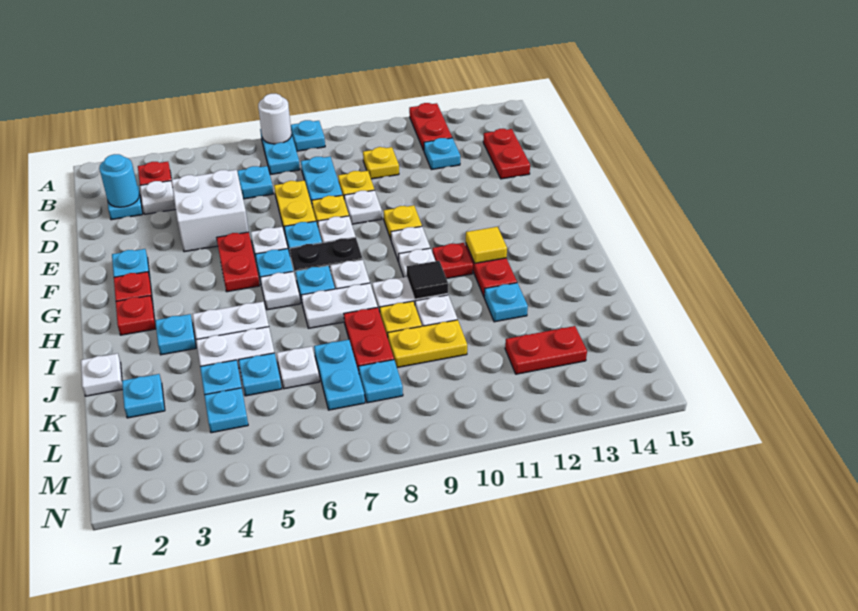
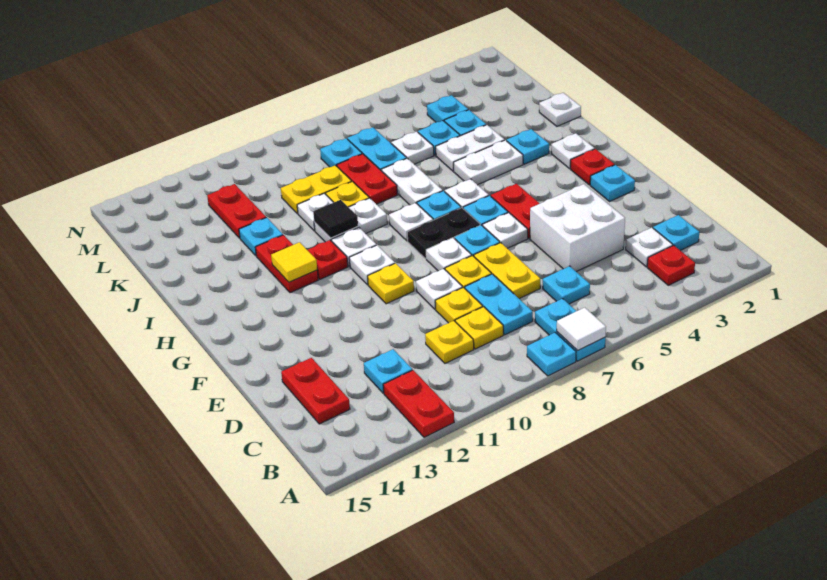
white round brick A7 level 2 -> white tile A7 level 2
cyan round brick C2 level 2 -> none
none -> yellow plate C9 level 1
red plate H2 level 1 -> white plate H2 level 1
white plate I7:I8 level 1 -> white plate I7:J7 level 1
cyan plate K2 level 1 -> none
red plate L12:L13 level 1 -> red plate K12:L12 level 1

